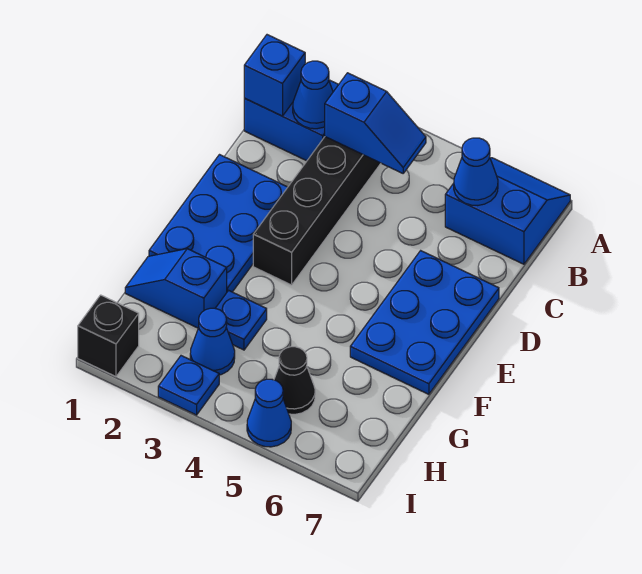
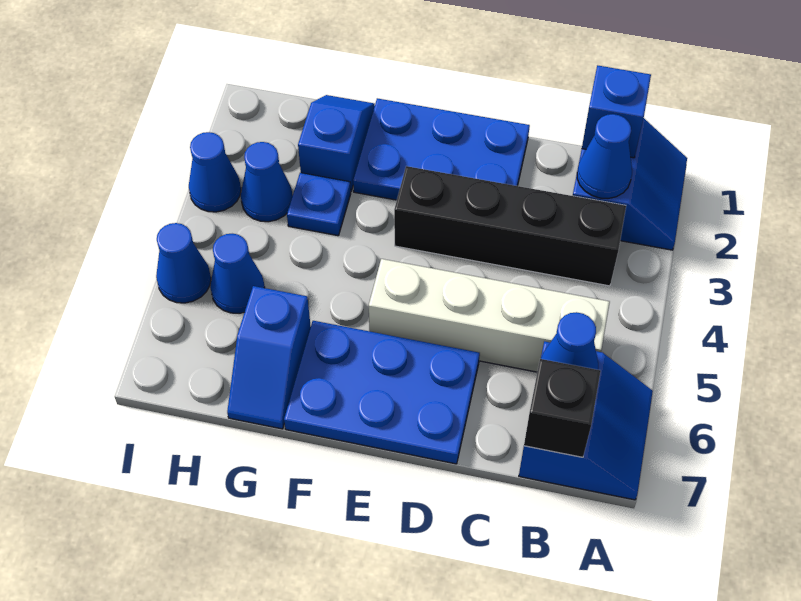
blue slope B3:B4 level 2 top 3 -> blue slope G6:G7 level 1 top 6
none -> white brick B5:E5 level 1
black cone H5 level 1 -> blue cone H5 level 1
black brick I1 level 1 -> black brick B7 level 2
blue plate I3 level 1 -> blue cone I3 level 1

